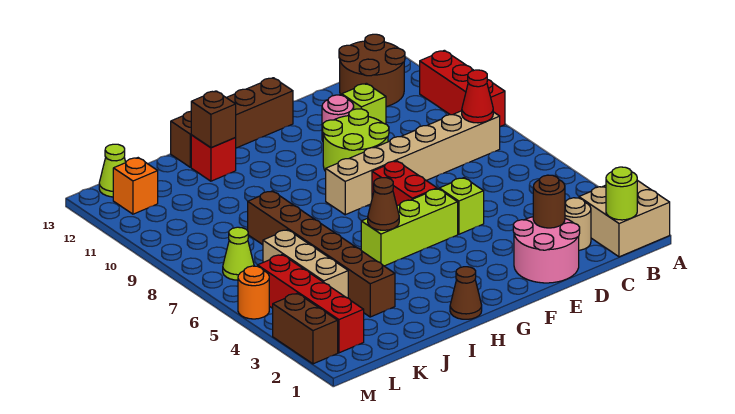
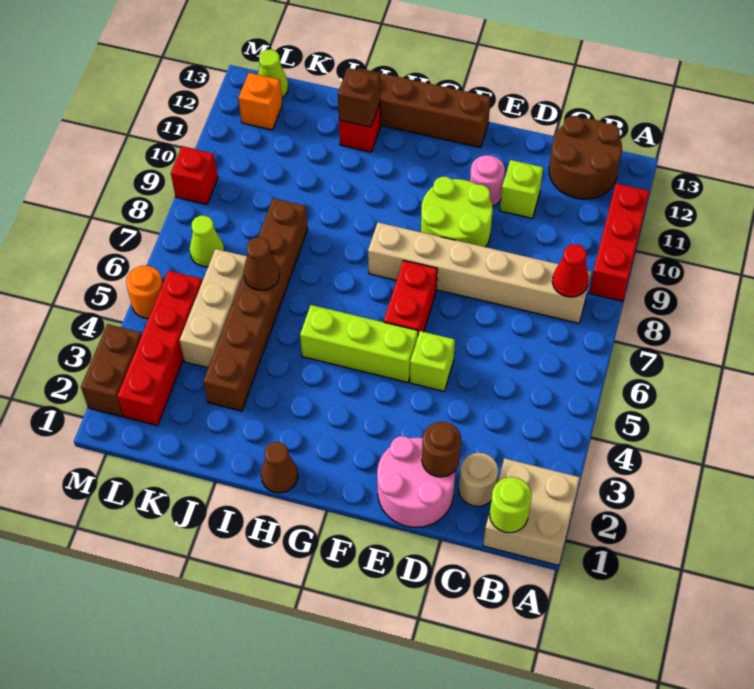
brown cone H5 level 2 -> brown cone J6 level 2
none -> red brick M9 level 1

